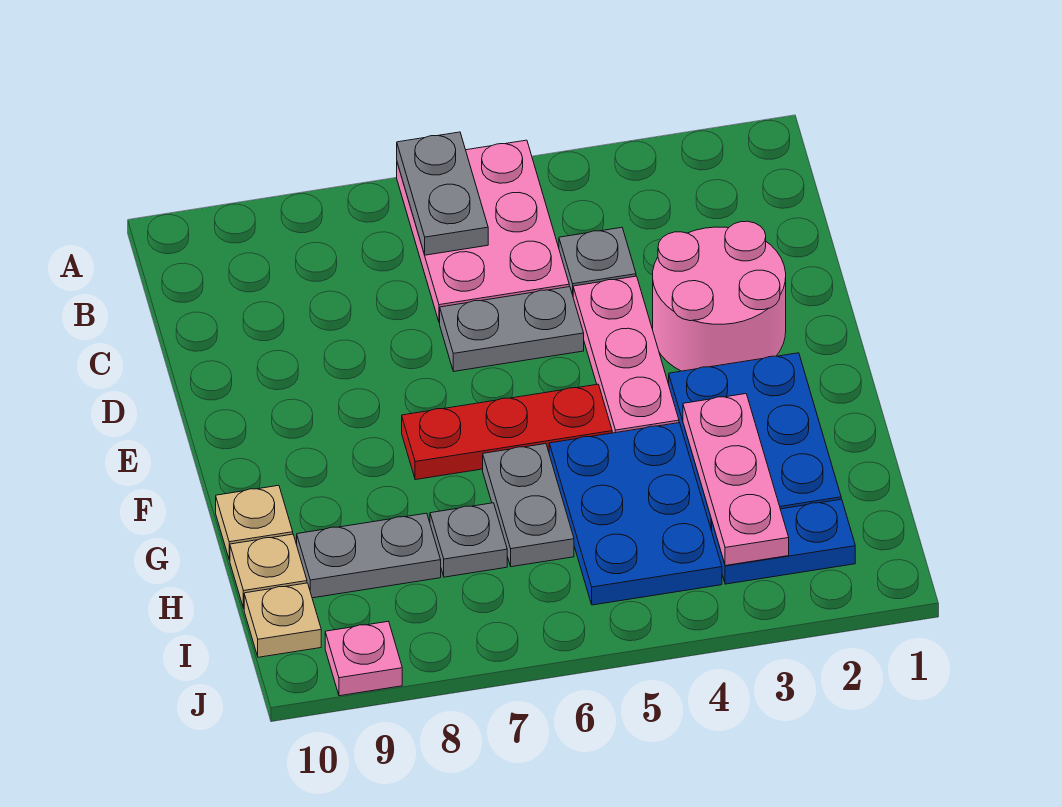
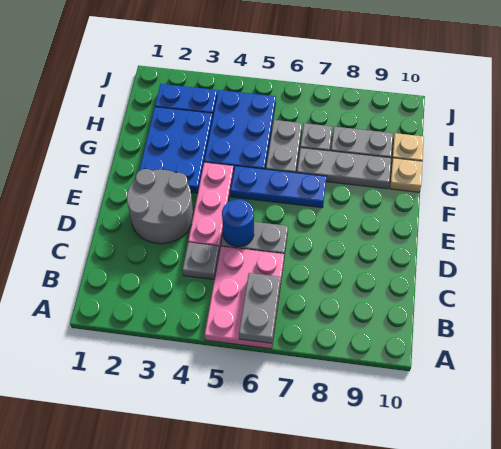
pink round brick D2:E3 level 1 -> grey round brick D2:E3 level 1
none -> blue round brick D5 level 2
red plate F5:F7 level 1 -> blue plate F5:F7 level 1
pink plate G3:I3 level 2 -> none
none -> grey plate G7:G9 level 1
tan plate I10 level 1 -> none
pink plate J9 level 1 -> none

